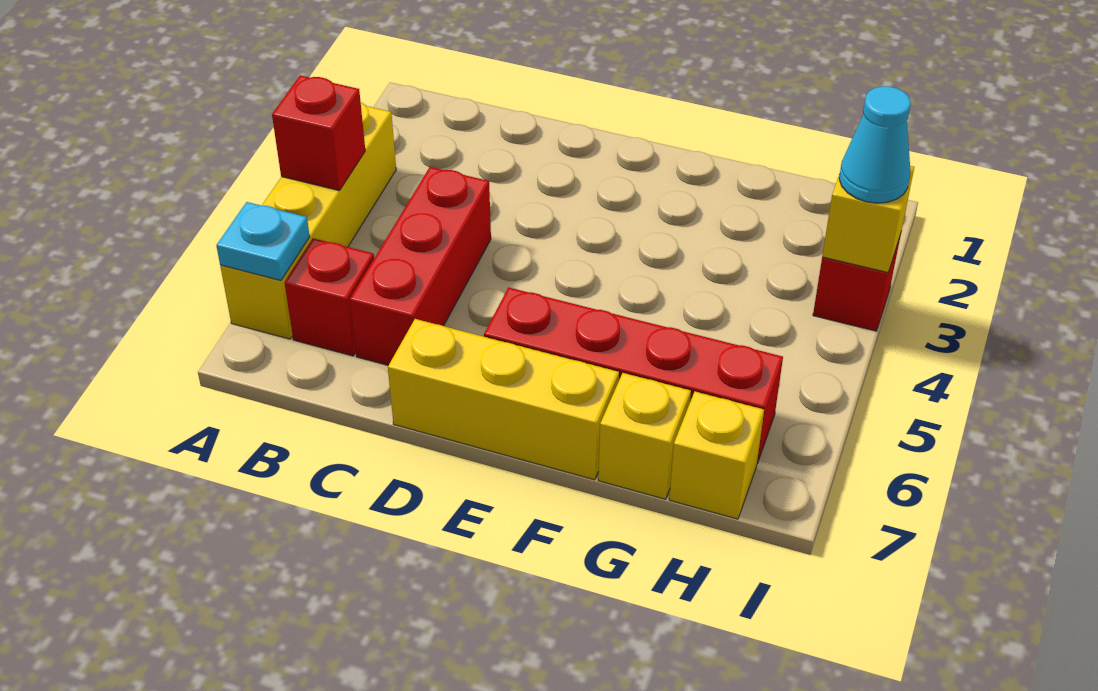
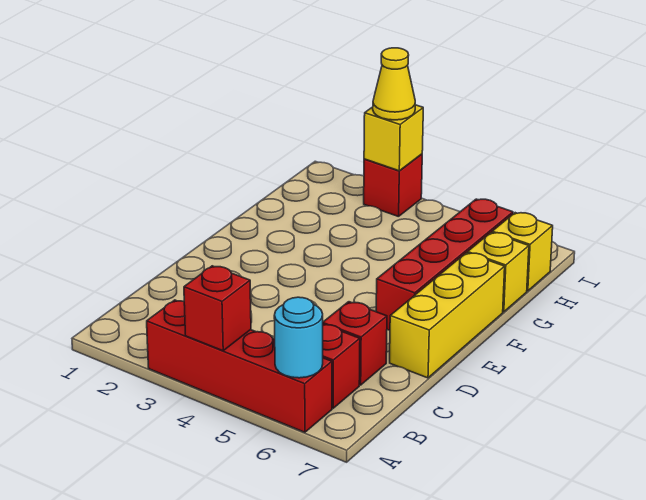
yellow brick A3:A6 level 1 -> red brick A3:A6 level 1
cyan plate A6 level 2 -> cyan round brick A6 level 2
red brick C4:C6 level 1 -> red brick C6 level 1
cyan cone I3 level 3 -> yellow cone I3 level 3

